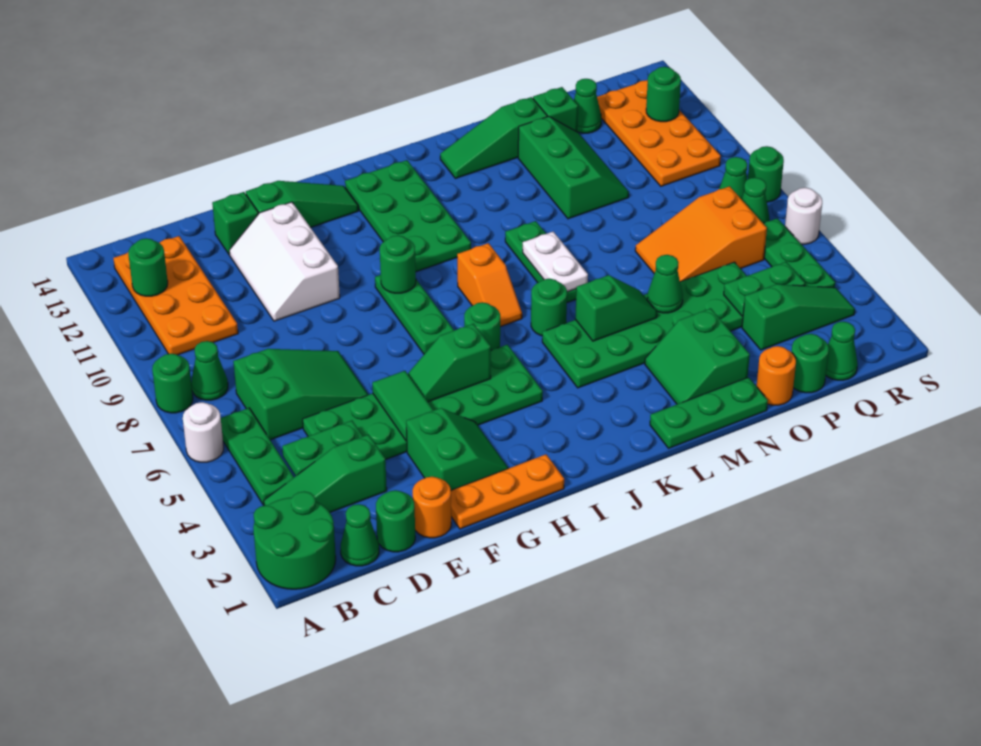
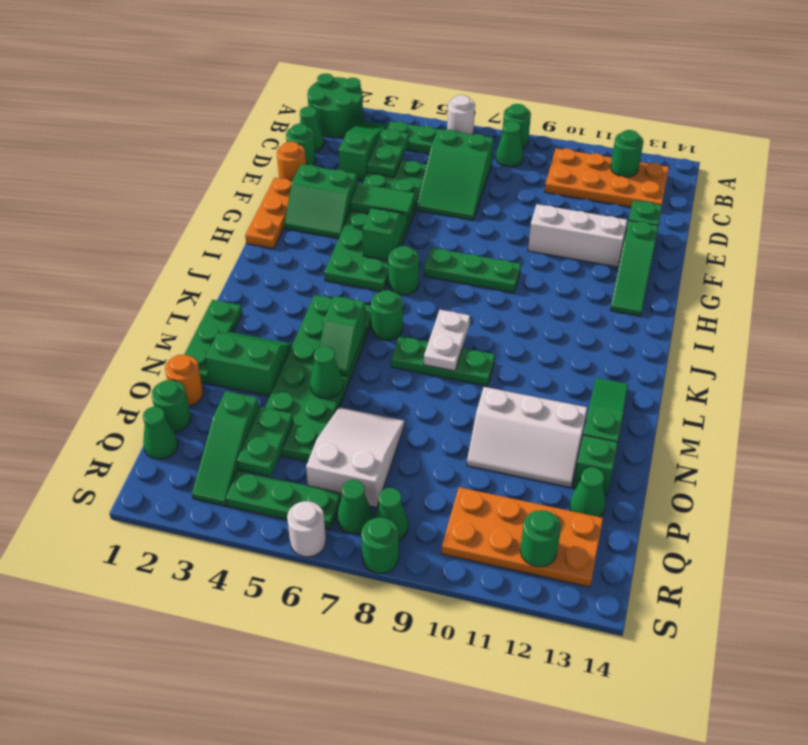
green round brick H9 level 2 -> none
green plate I10:J13 level 1 -> none
orange slope J7:J8 level 1 top 8 -> none
white plate L7:L8 level 2 -> white plate K8:L8 level 2
green slope N10:O12 level 1 top N -> white slope N10:O12 level 1 top N
orange slope O6:Q7 level 1 top Q -> white slope O6:Q7 level 1 top Q

